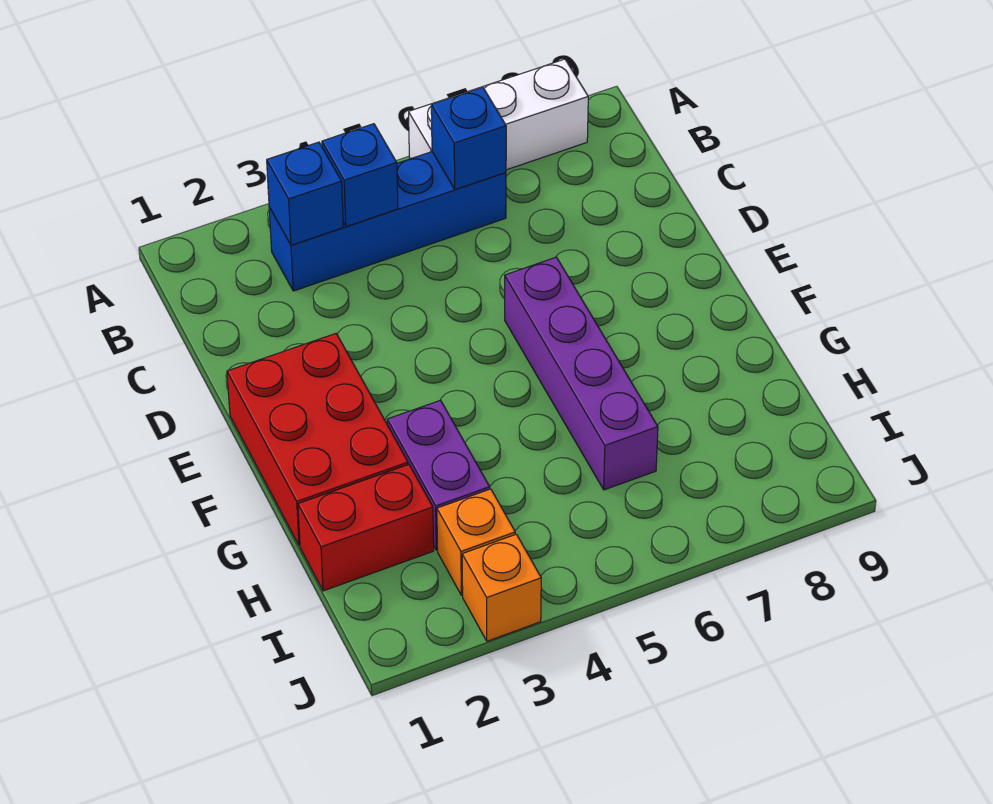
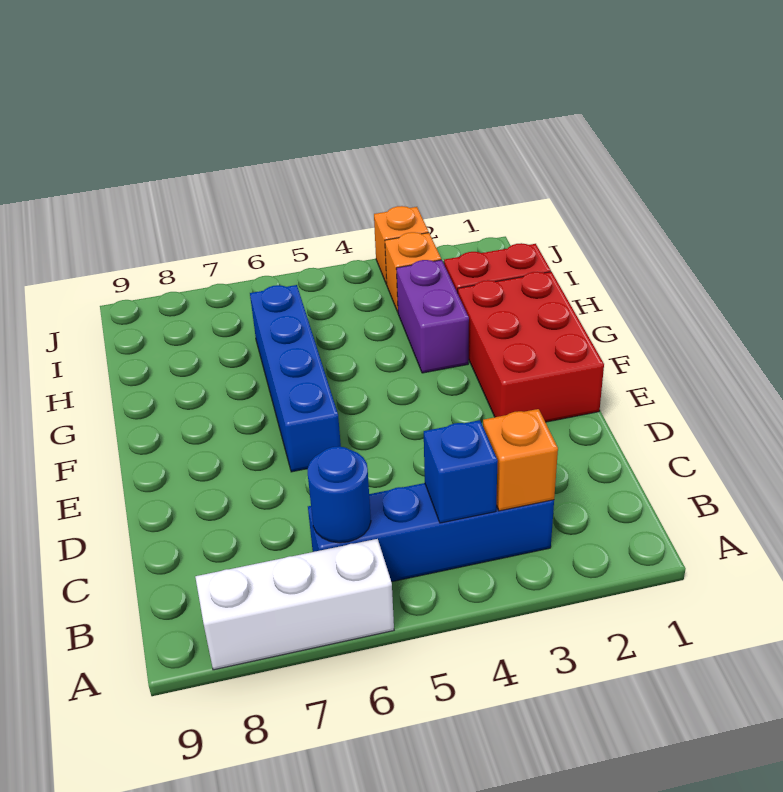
blue brick B3 level 2 -> orange brick B3 level 2
blue brick B6 level 2 -> blue round brick B6 level 2
purple brick E6:H6 level 1 -> blue brick E6:H6 level 1

